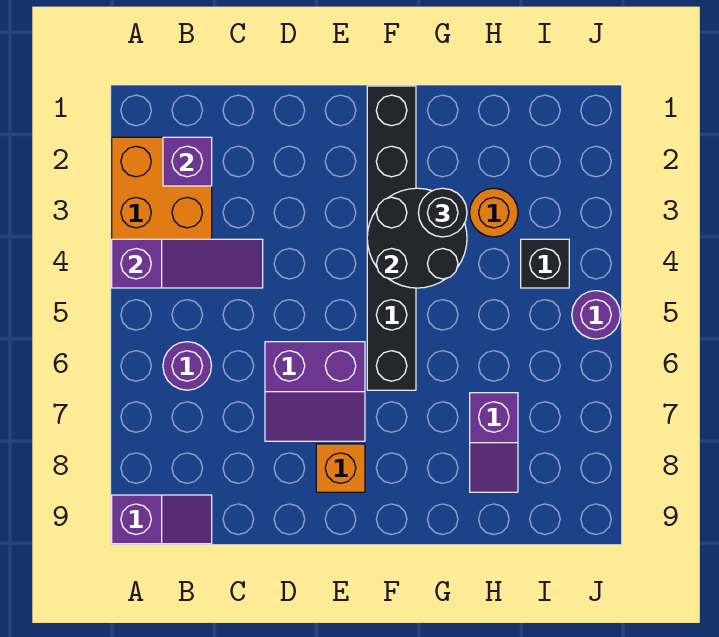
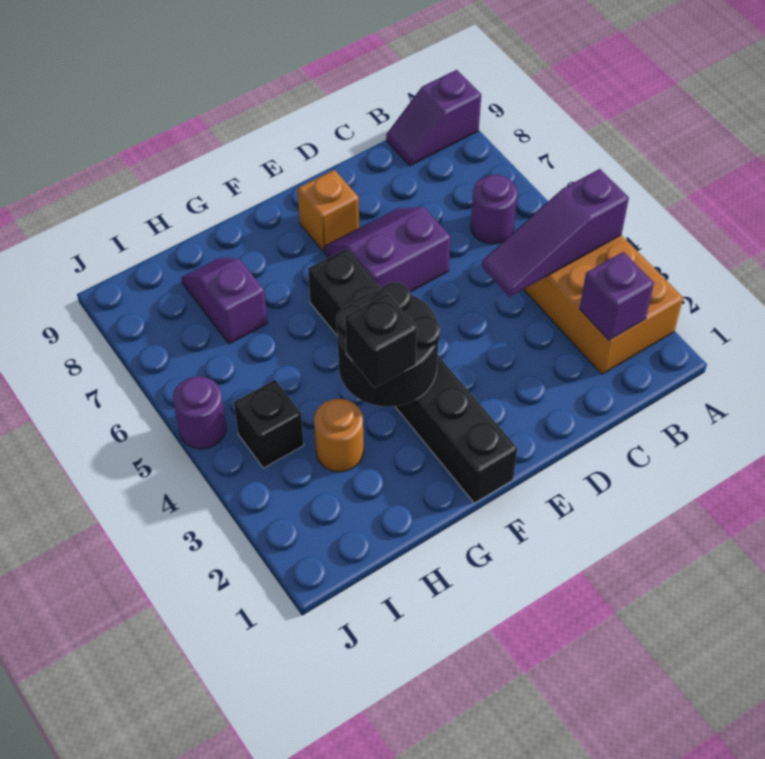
black round brick G3 level 3 -> black brick G3 level 3

